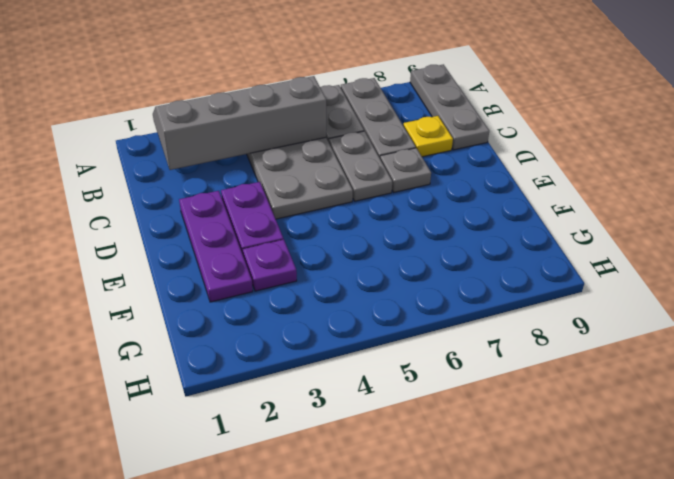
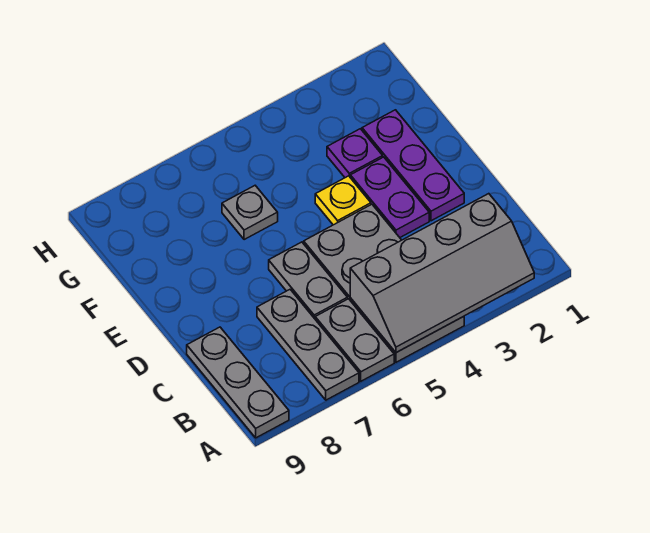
yellow plate C8 level 1 -> yellow plate E4 level 1
grey plate D7 level 1 -> grey plate F6 level 1

